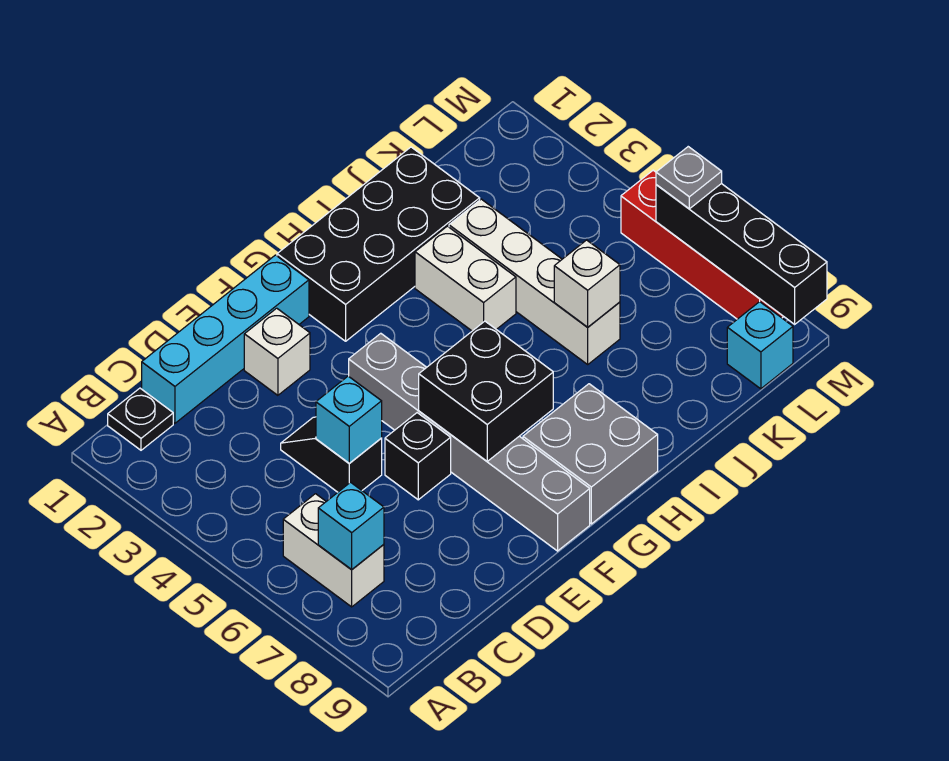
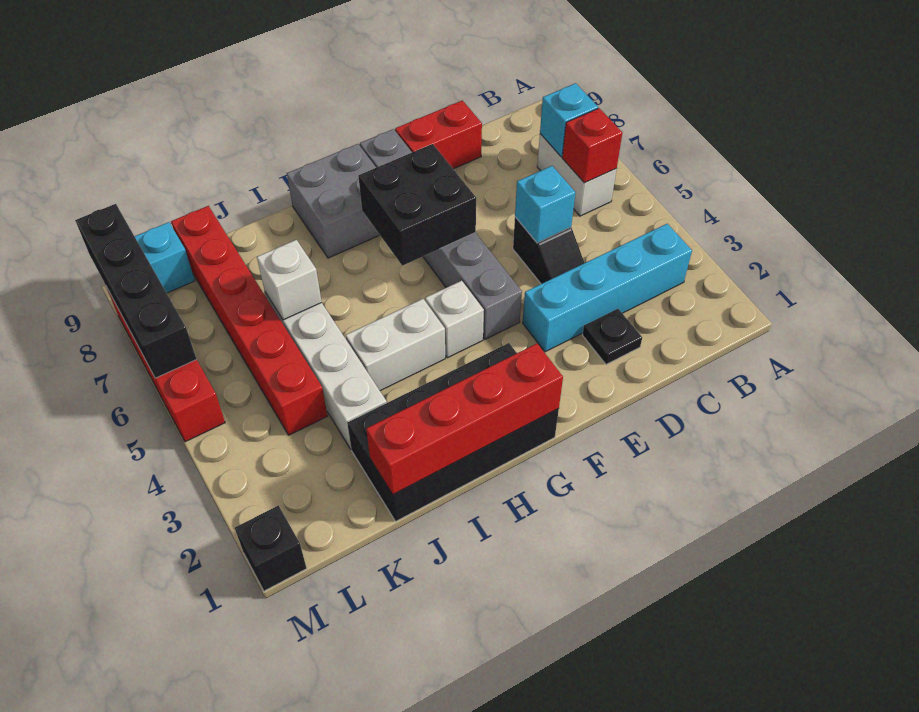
black plate B1 level 1 -> black plate D2 level 1
none -> red brick B6 level 2
cyan brick C1:F1 level 1 -> cyan brick B3:E3 level 1
none -> red brick D9:E9 level 1
white brick E2 level 1 -> white brick G4 level 1
black brick E6 level 1 -> black brick M1 level 1
none -> red brick G1:J1 level 2
white brick I3:I4 level 1 -> white brick H4:I4 level 1
none -> red brick K4:K9 level 1
grey plate M6 level 3 -> none

